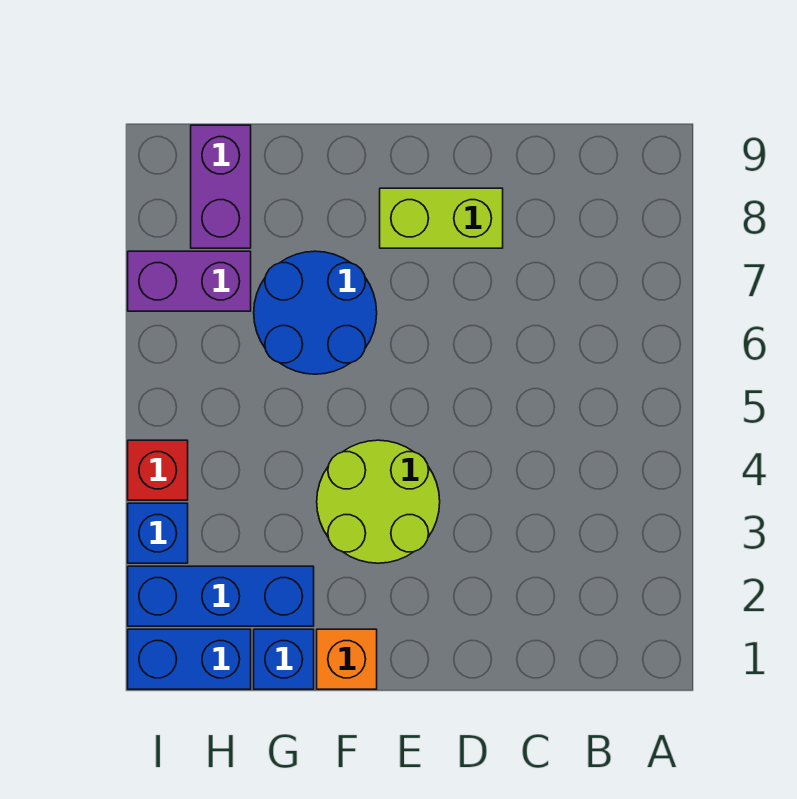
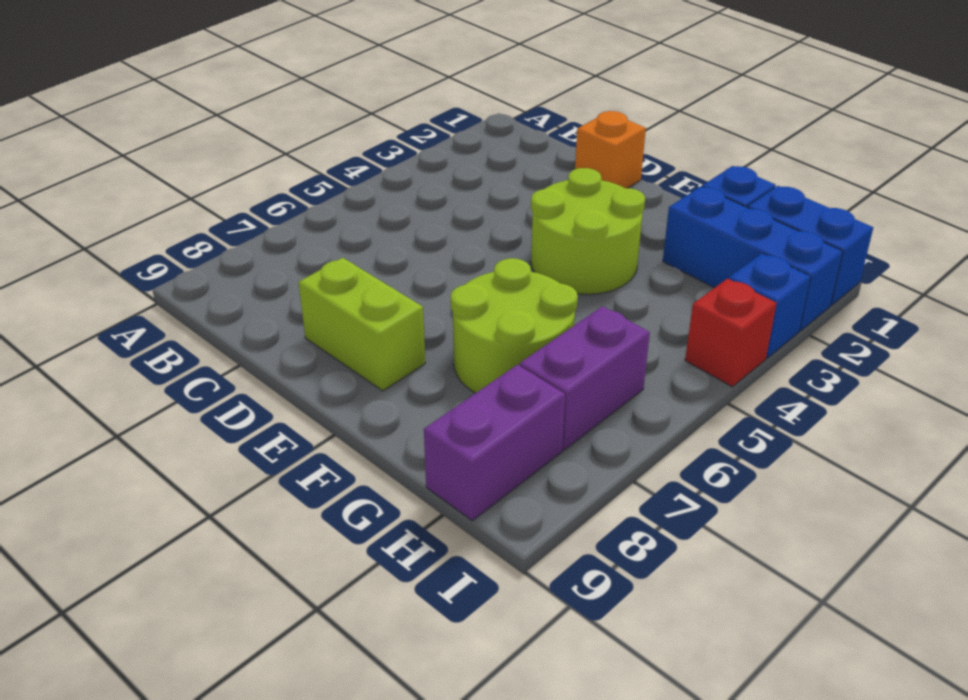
orange brick F1 level 1 -> orange brick D1 level 1
blue round brick F6:G7 level 1 -> lime round brick F6:G7 level 1
purple brick H7:I7 level 1 -> purple brick H6:H7 level 1

